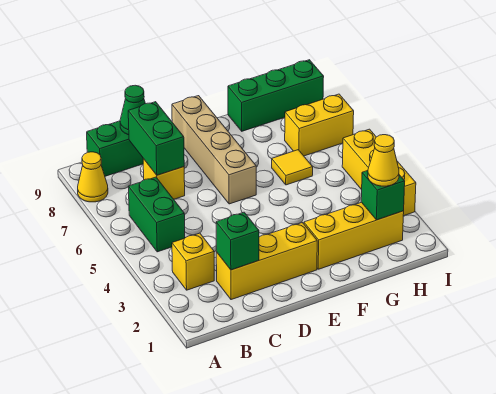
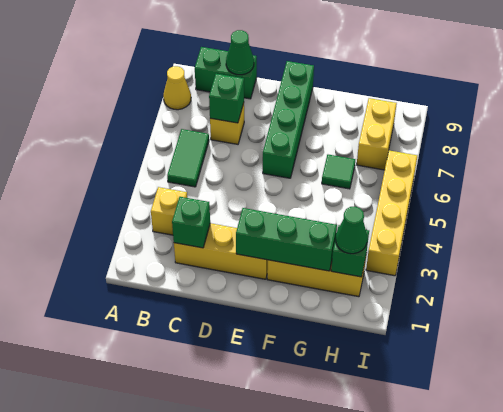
green brick B5:B6 level 1 -> green tile B5:B6 level 1
green brick C7:C8 level 2 -> green brick C7 level 2
tan brick E6:E9 level 1 -> green brick E6:E9 level 1
yellow tile G6 level 1 -> green tile G6 level 1
green brick G9:I9 level 1 -> green brick E2:G2 level 2
yellow cone H2 level 3 -> green cone H2 level 3
yellow brick H7:I7 level 1 -> yellow brick H7:H8 level 1
yellow brick I3:I5 level 1 -> yellow brick I3:I6 level 1

